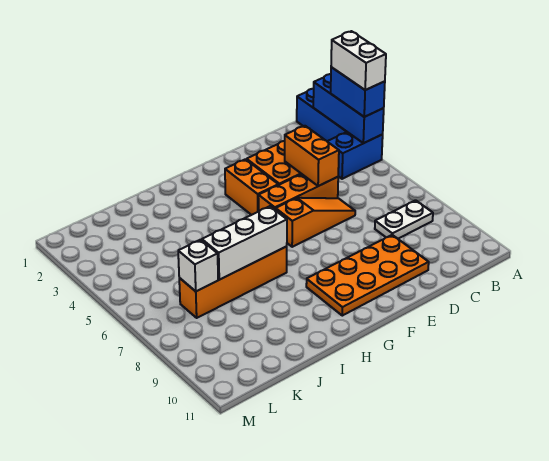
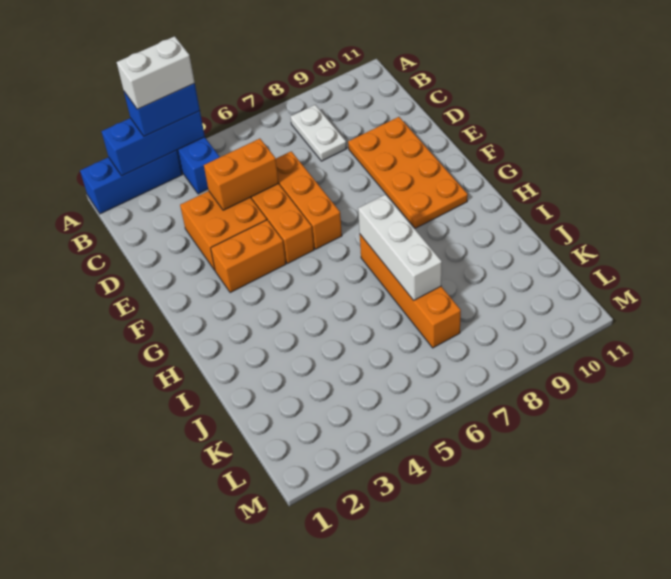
orange slope D6:F6 level 1 top F -> orange brick D6:F6 level 1
white brick K7 level 2 -> none

